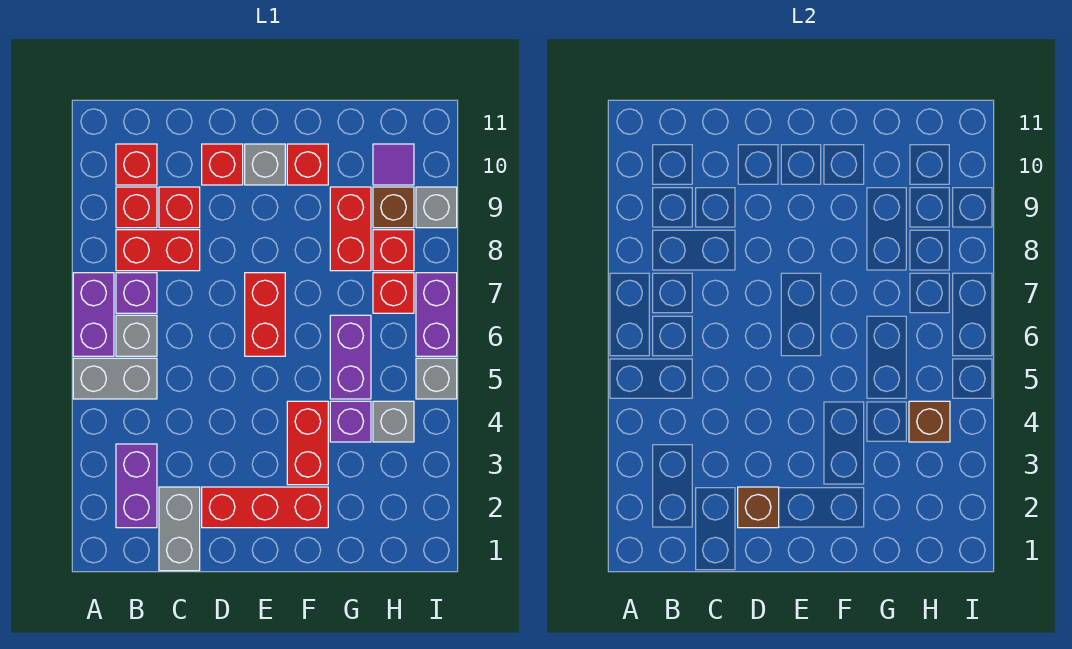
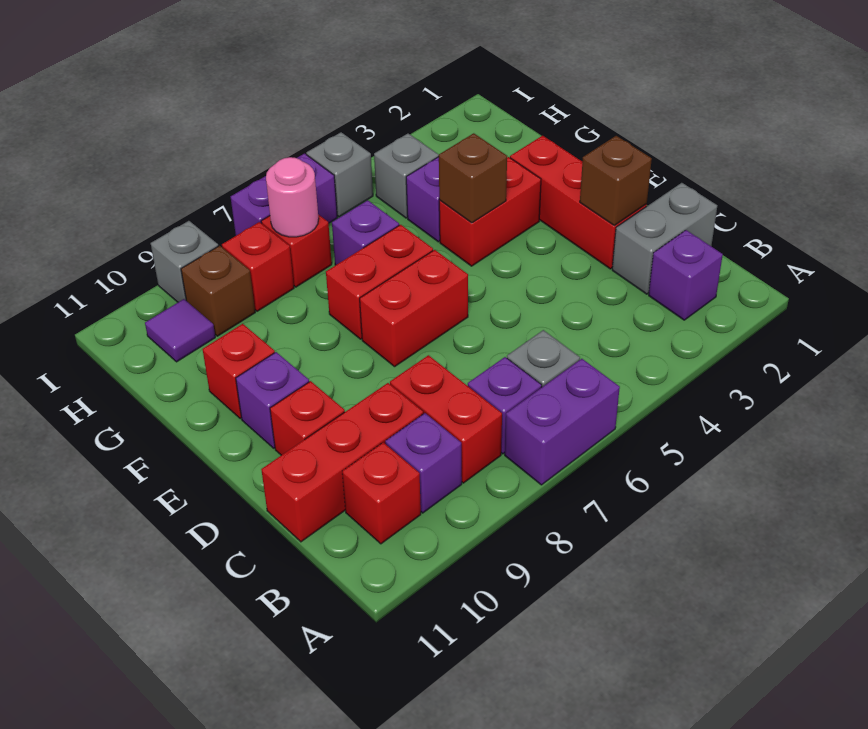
grey brick A5:B5 level 1 -> none
purple brick B2:B3 level 1 -> purple brick B2 level 1
red brick B9 level 1 -> purple brick B9 level 1
red brick C9 level 1 -> red brick C9:C11 level 1
grey brick E10 level 1 -> purple brick E10 level 1
purple brick G5:G6 level 1 -> purple brick G6 level 1
red brick G8:G9 level 1 -> red brick F6:F7 level 1
brown brick H4 level 2 -> brown brick F4 level 2
none -> pink round brick H7 level 2

